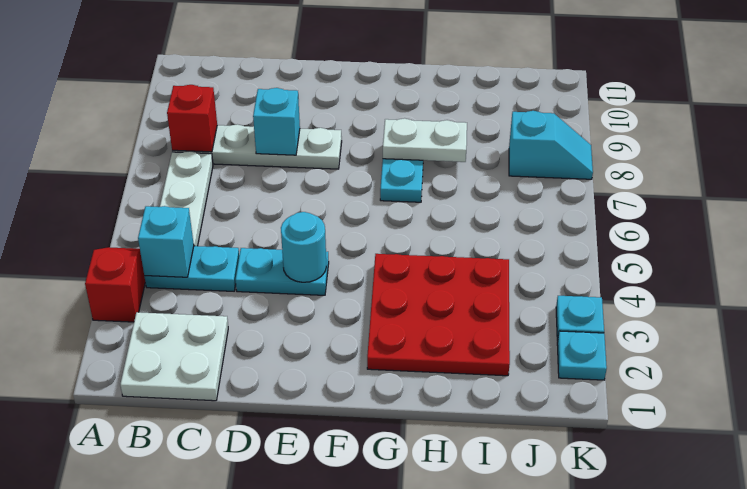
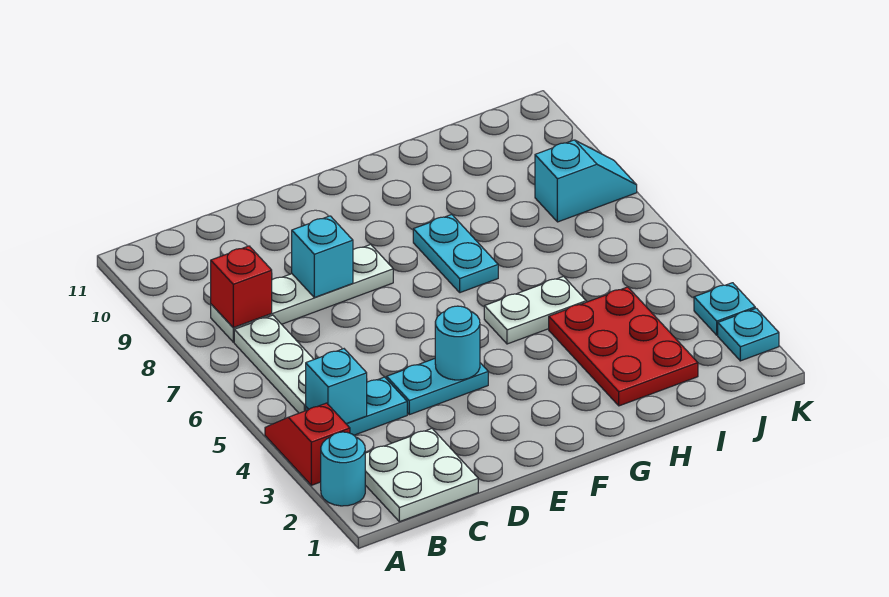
none -> cyan round brick A2 level 1
red plate G2:I4 level 1 -> red plate H2:I4 level 1
white plate G8:H8 level 2 -> white plate G5:H5 level 1

